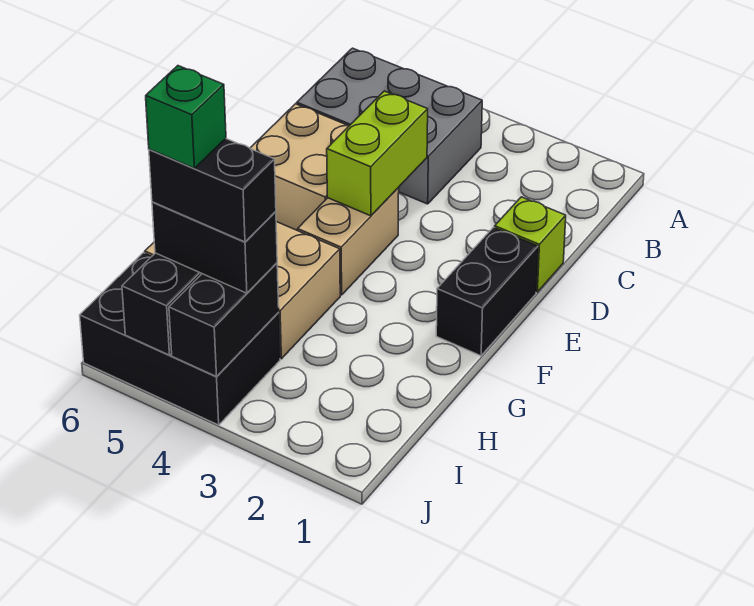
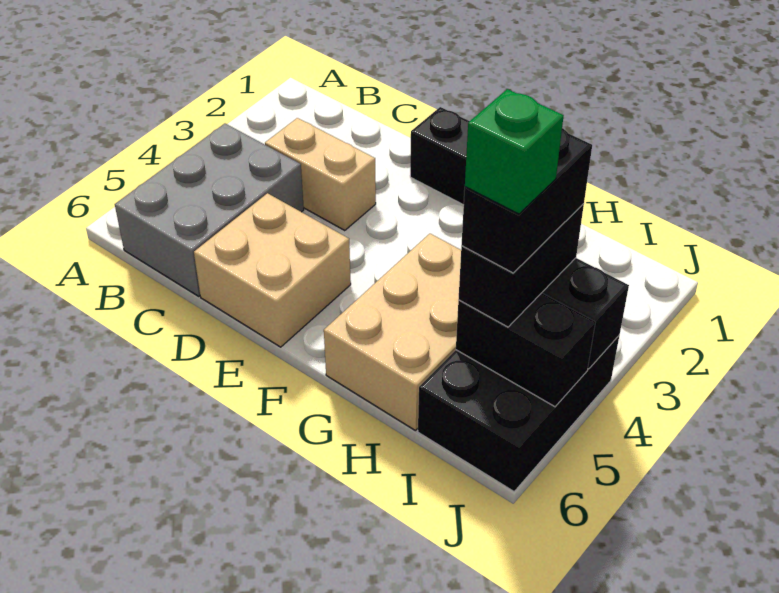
lime brick D1 level 1 -> none
lime brick D4:E4 level 2 -> none
tan brick E4:F4 level 1 -> tan brick C3:D3 level 1

